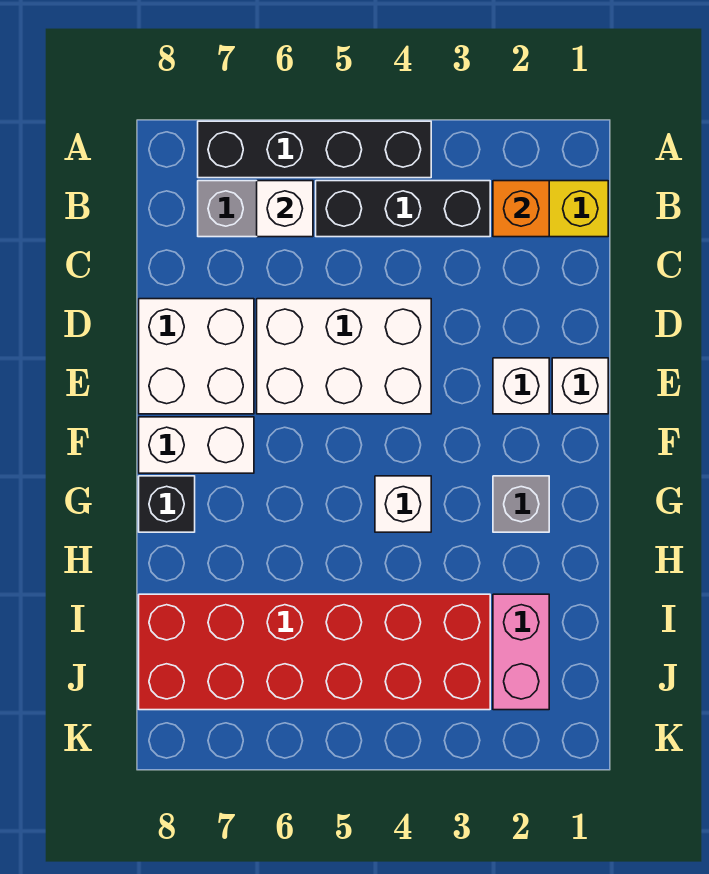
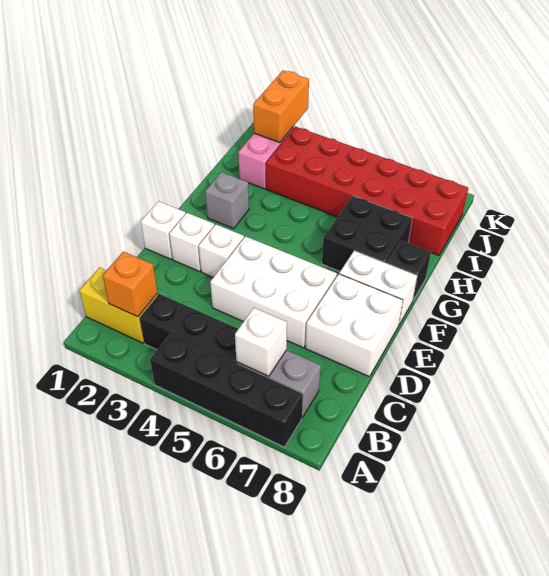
white brick G4 level 1 -> white brick E3 level 1
none -> black brick G6:H7 level 1
none -> orange brick J2:K2 level 2

